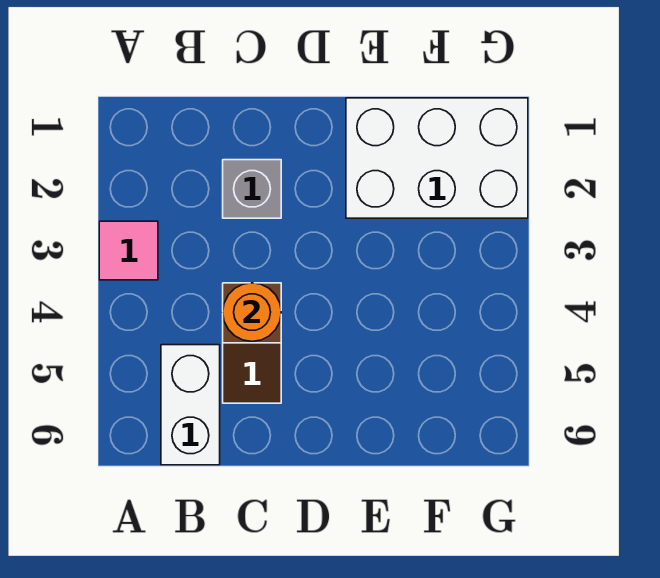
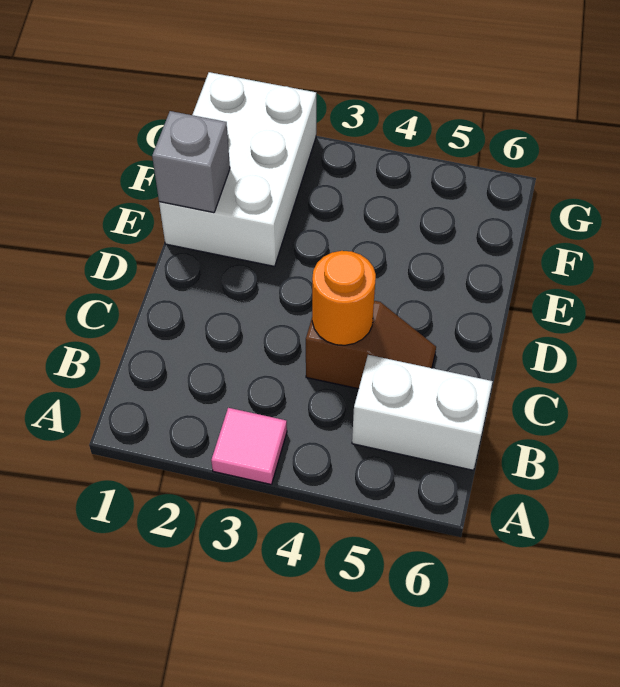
grey brick C2 level 1 -> grey brick E1 level 2

